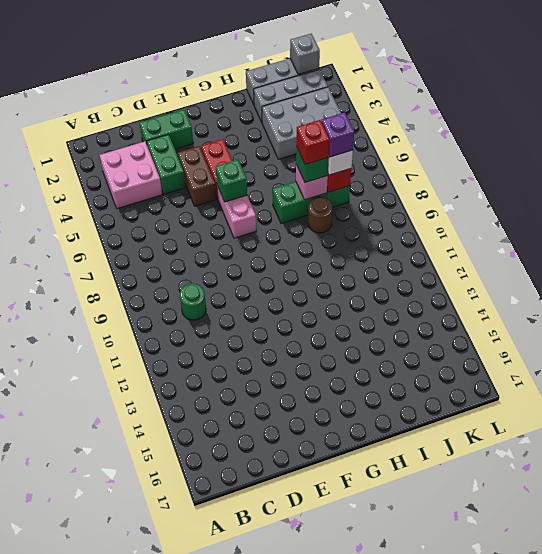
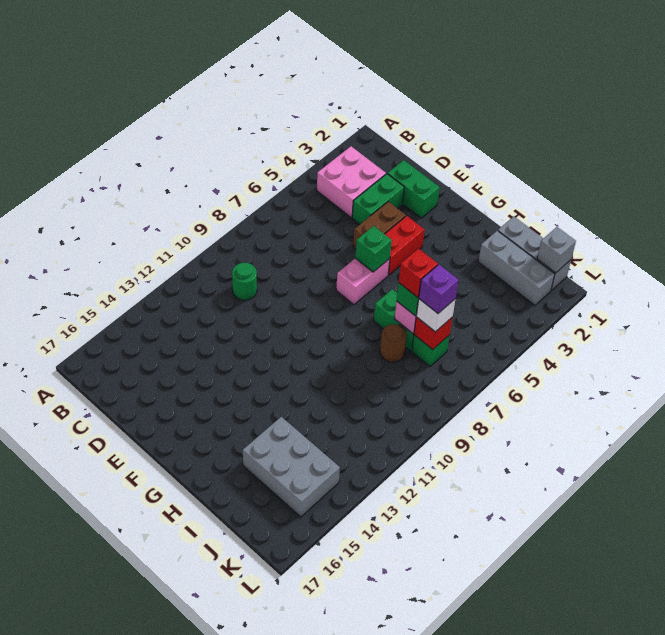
grey brick I3:K4 level 1 -> grey brick I14:K15 level 1

